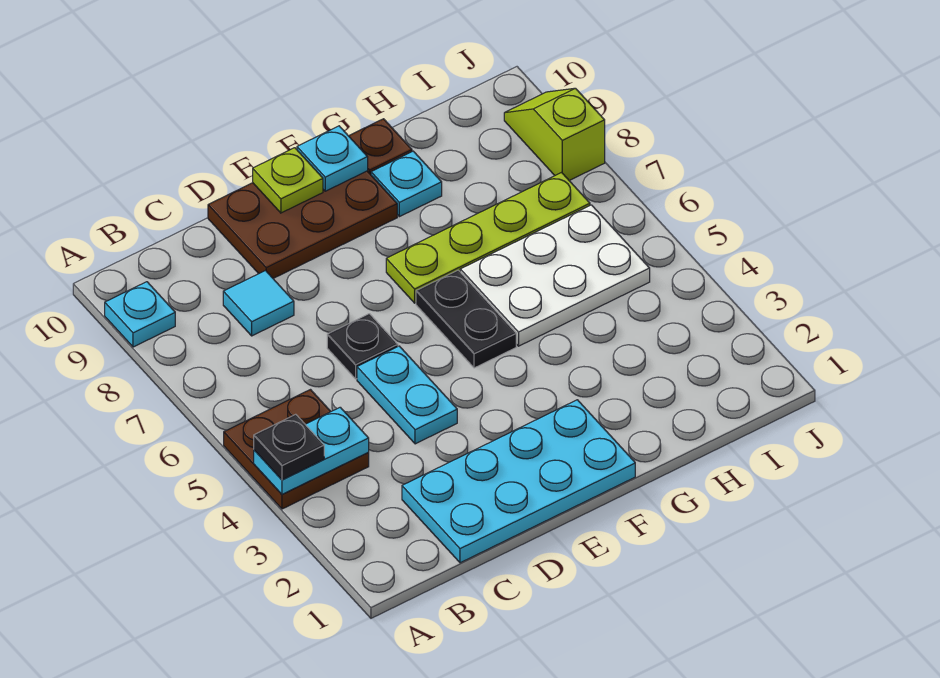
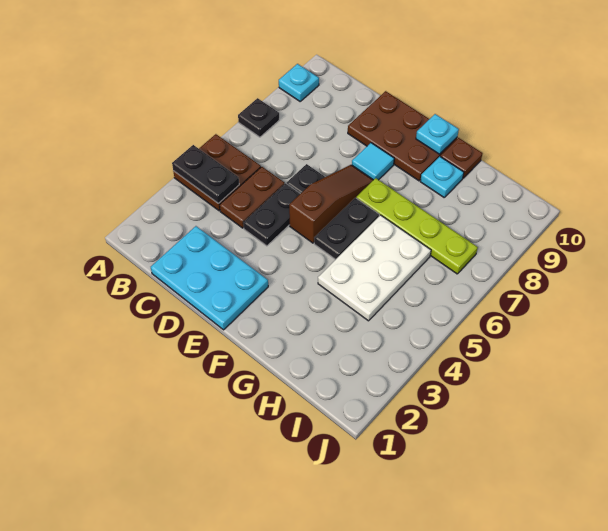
cyan plate A4:B4 level 2 -> black plate A4:B4 level 2
black plate A4 level 3 -> black plate A7 level 1
cyan plate C1:F2 level 1 -> cyan plate C1:E2 level 1
none -> brown plate C4:C5 level 1
cyan tile C8 level 1 -> cyan tile E8 level 1
cyan plate D4:D5 level 1 -> black plate D4:D5 level 1
none -> brown slope E5:E7 level 1 top 5
lime plate E10 level 2 -> none
white plate G5:I6 level 1 -> white plate G4:H6 level 1
lime slope J8:J9 level 1 top 8 -> none

